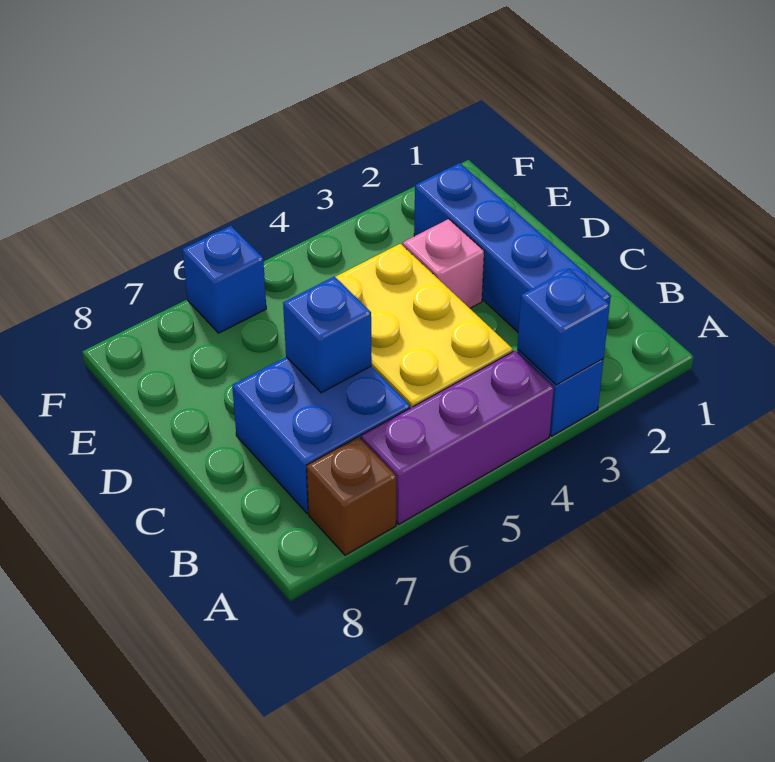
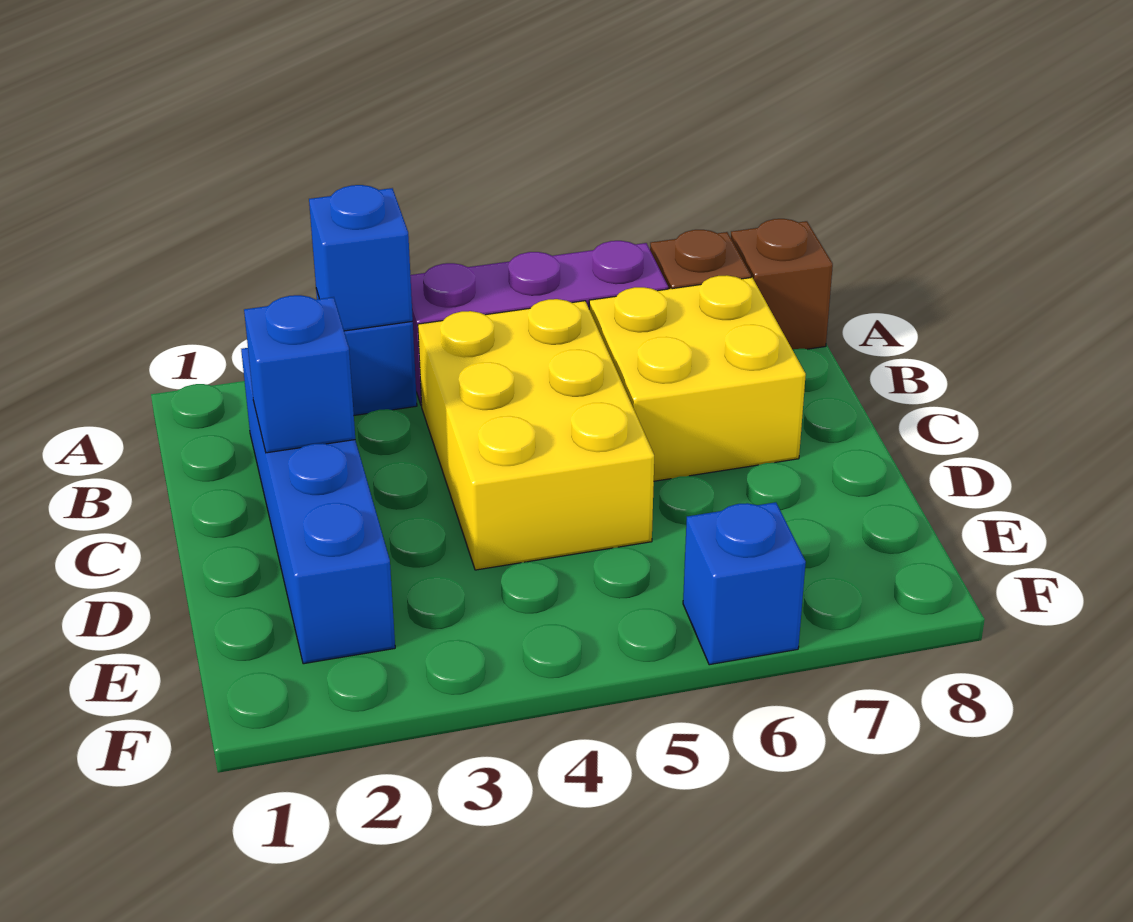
none -> brown brick A8 level 1
blue brick B6:C7 level 1 -> yellow brick B6:C7 level 1
blue brick C6 level 2 -> blue brick C2 level 2
pink brick D3 level 1 -> none

